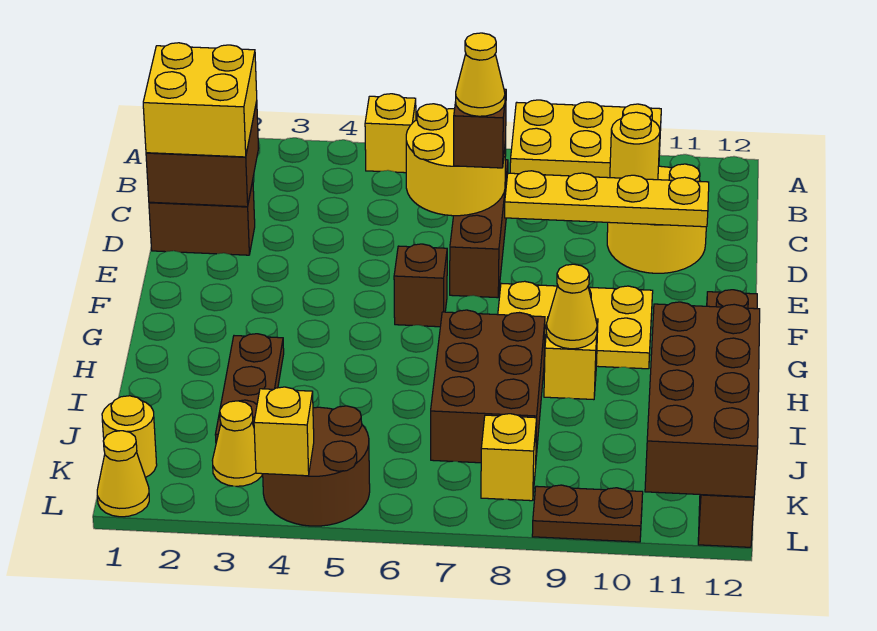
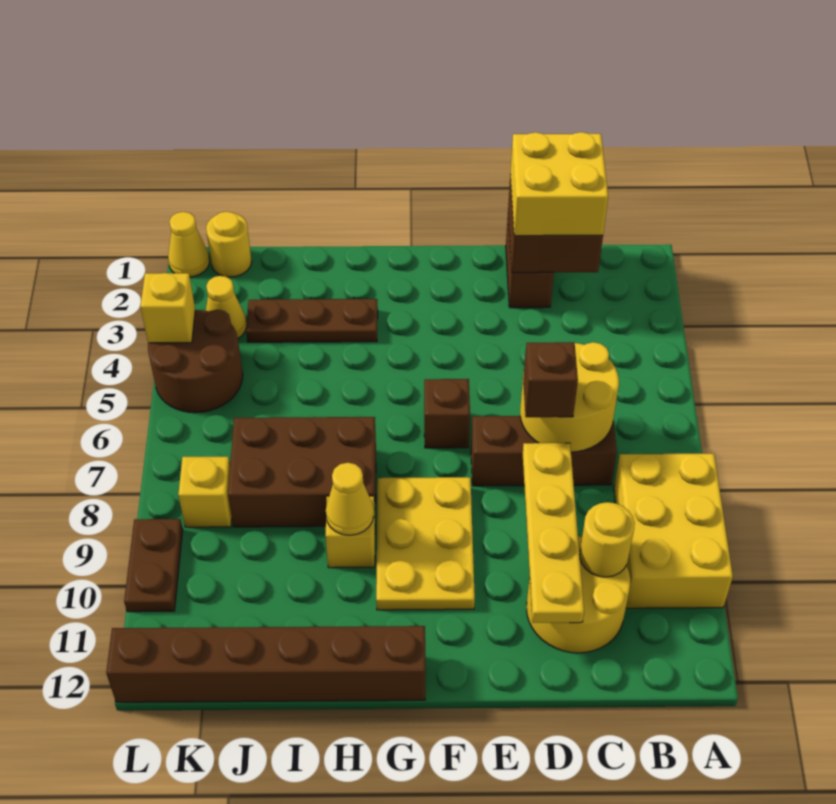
yellow brick A5 level 1 -> none
yellow cone D7 level 4 -> none
brown brick I11:L12 level 2 -> none

